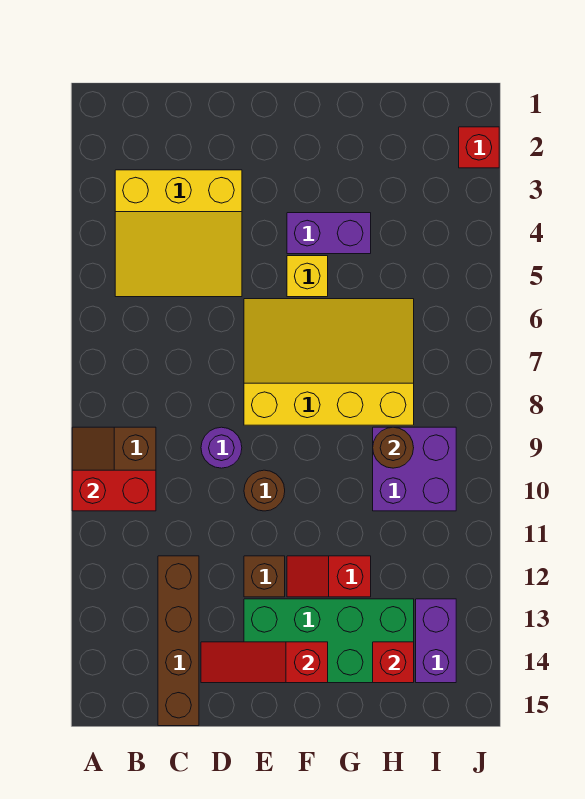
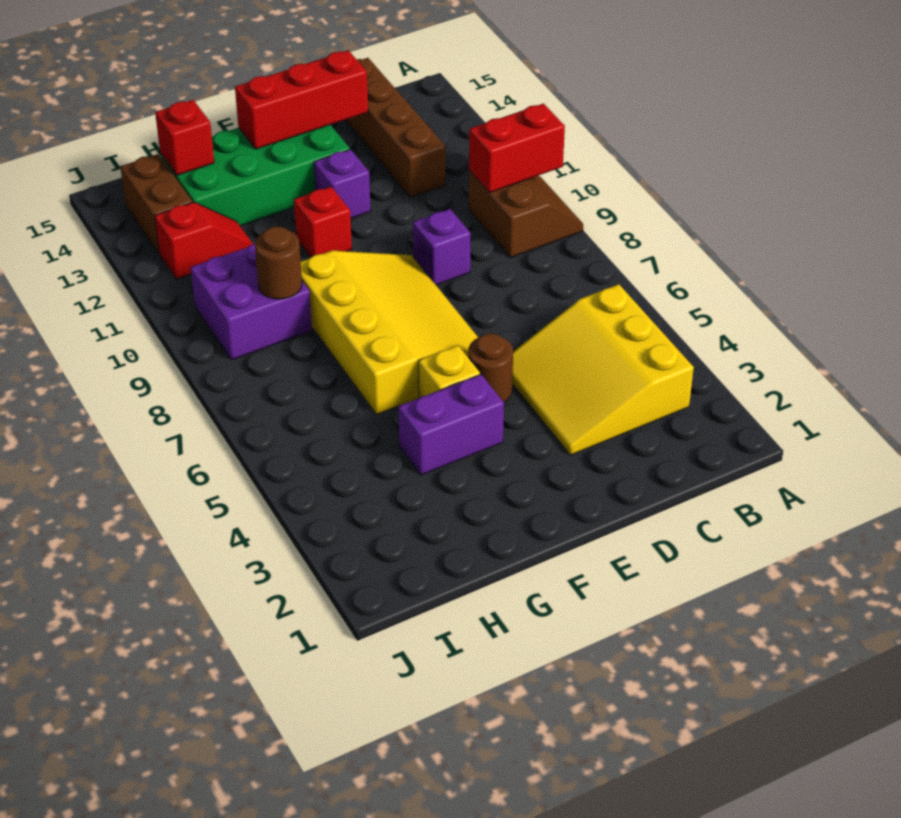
yellow slope B3:D5 level 1 top 3 -> yellow slope B3:D5 level 1 top B
purple round brick D9 level 1 -> purple brick D9 level 1
red slope D14:F14 level 2 top F -> red brick D14:F14 level 2
yellow slope E6:H8 level 1 top 8 -> yellow slope E6:G9 level 1 top G
brown round brick E10 level 1 -> brown round brick E5 level 1
brown brick E12 level 1 -> purple brick E12 level 1
red slope F12:G12 level 1 top G -> red slope H12:I12 level 1 top I
purple brick I13:I14 level 1 -> brown brick I13:I14 level 1
red brick J2 level 1 -> red brick F11 level 1

